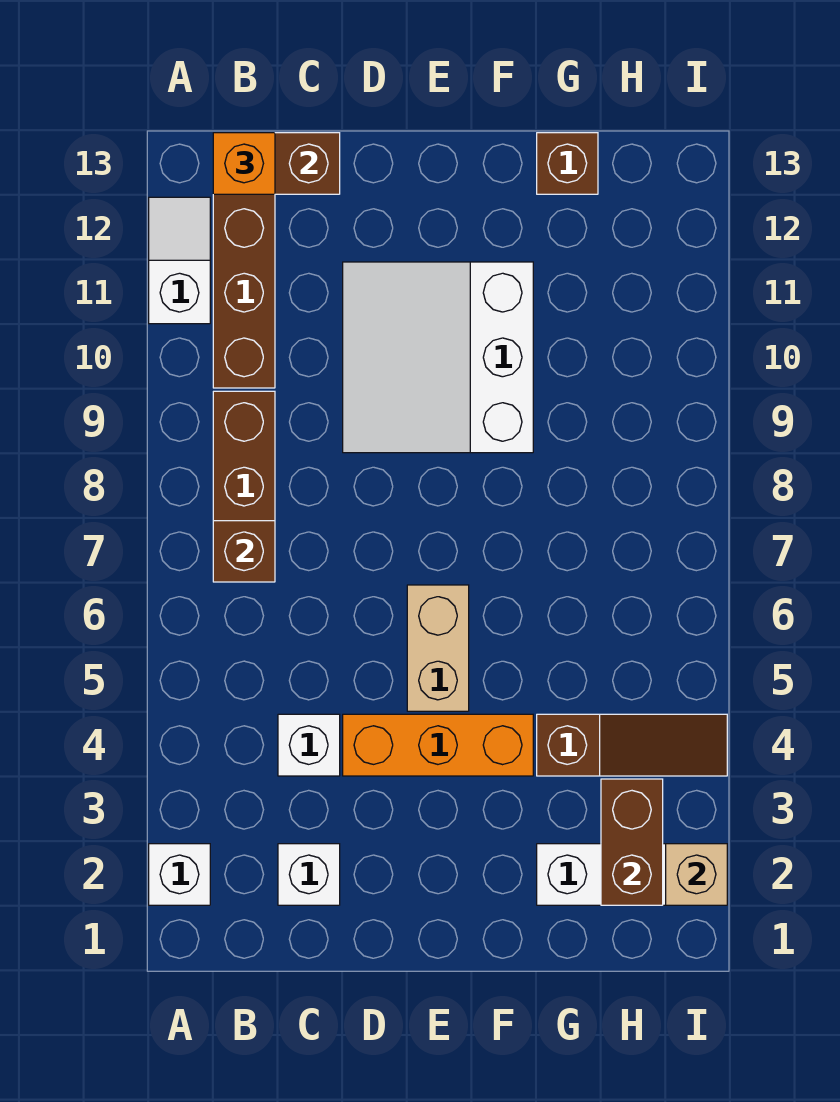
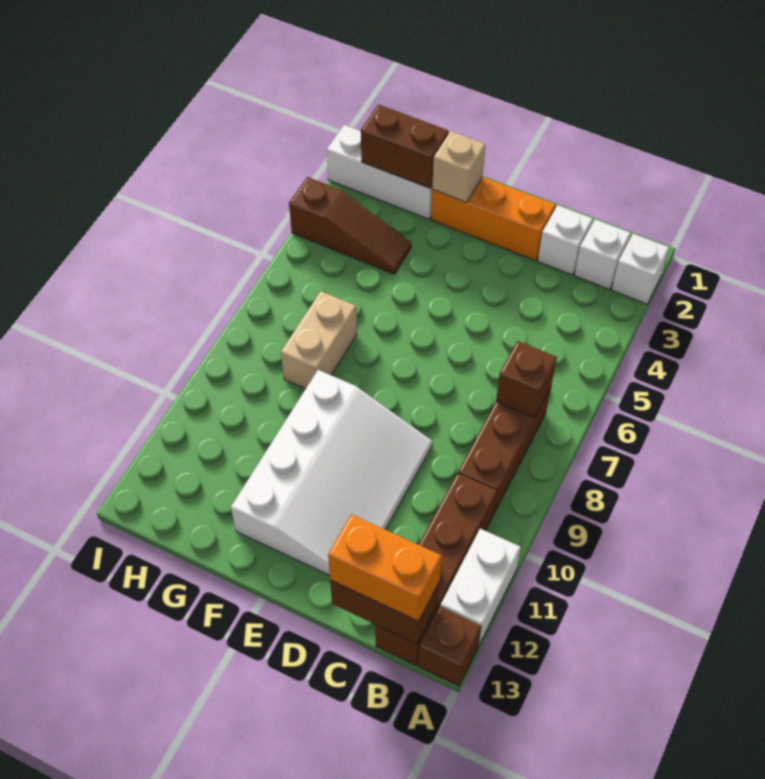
white slope A11:A12 level 1 top 11 -> white brick A11:A12 level 1
orange brick B13 level 3 -> orange brick B13:C13 level 3
white brick C4 level 1 -> white brick B2 level 1
orange brick D4:F4 level 1 -> orange brick D2:F2 level 1
white slope D9:F11 level 1 top F -> white slope D9:F12 level 1 top F
tan brick E5:E6 level 1 -> tan brick G7:G8 level 1
brown slope G4:I4 level 1 top G -> brown slope G4:I4 level 1 top I
brown brick G13 level 1 -> brown brick A13 level 1
brown brick H2:H3 level 2 -> brown brick G2:H2 level 2
tan brick I2 level 2 -> tan brick F2 level 2

